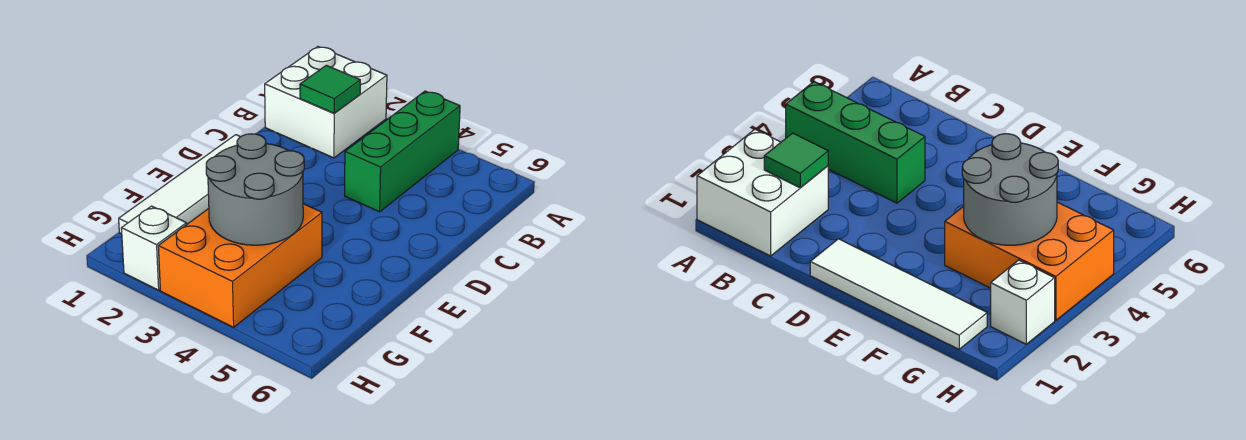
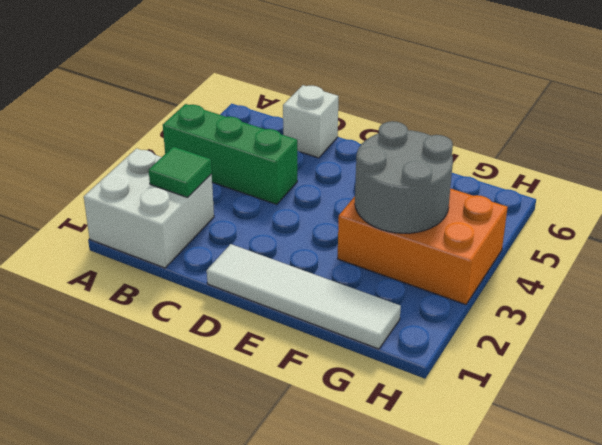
white brick H2 level 1 -> white brick C6 level 1

